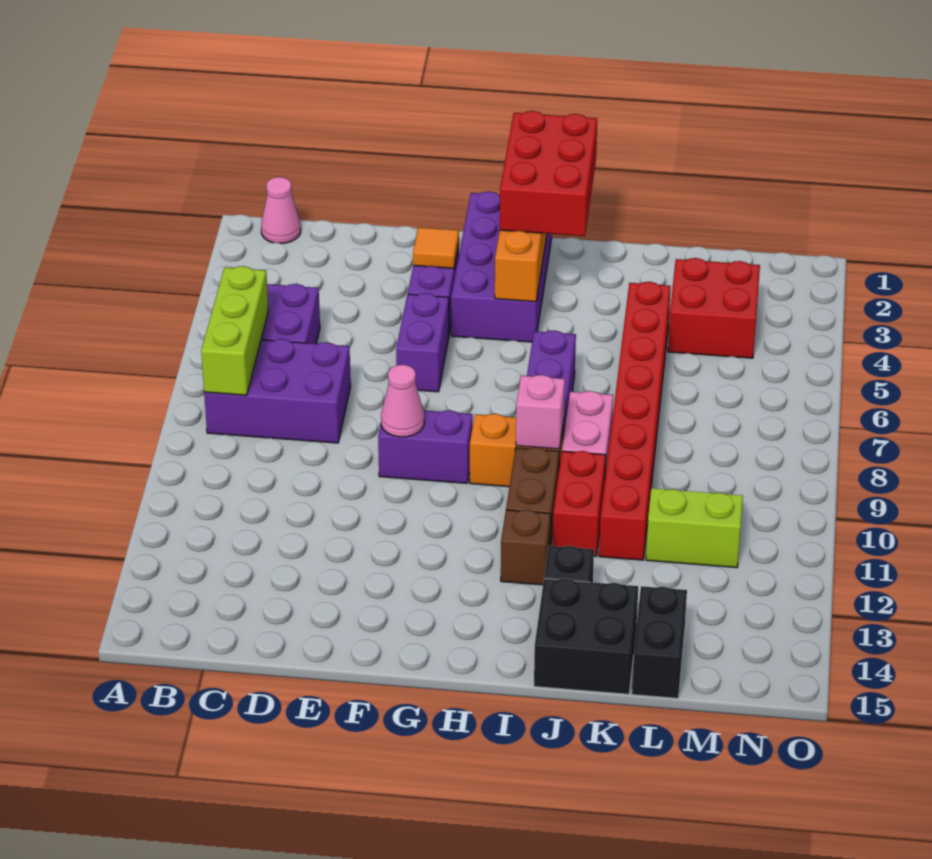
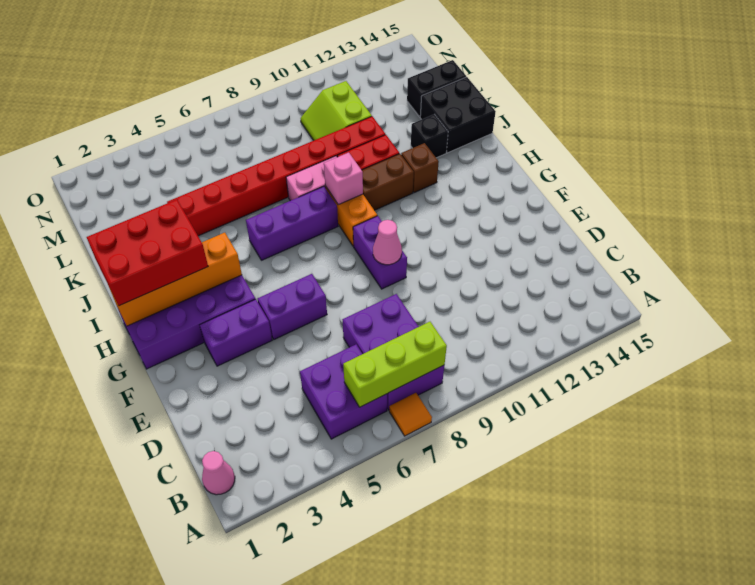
orange tile F3 level 2 -> orange tile A7 level 1
red brick L3:M4 level 1 -> none

